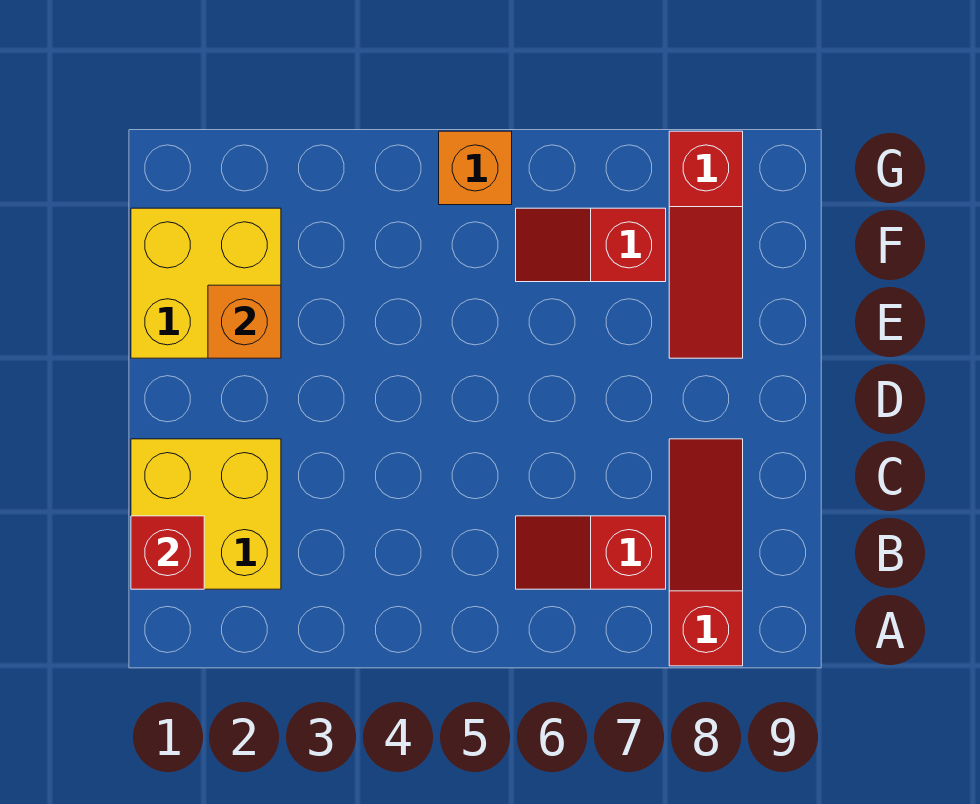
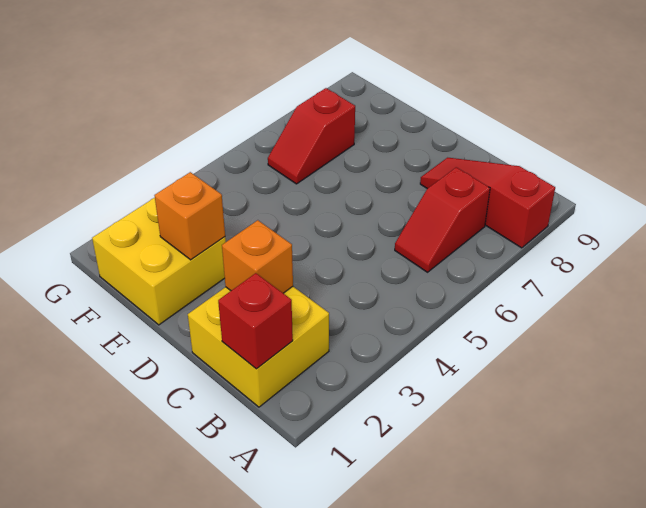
red slope E8:G8 level 1 top G -> none
orange brick G5 level 1 -> orange brick C2 level 2

